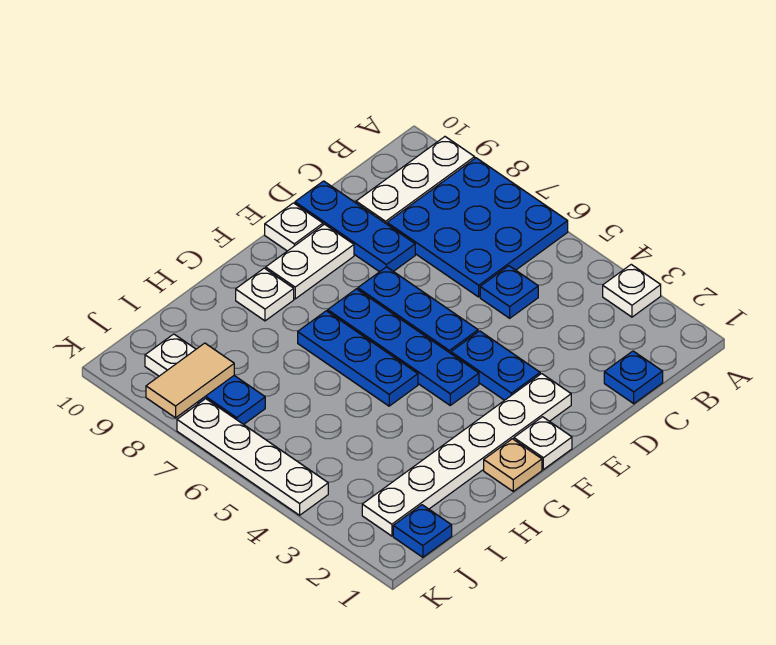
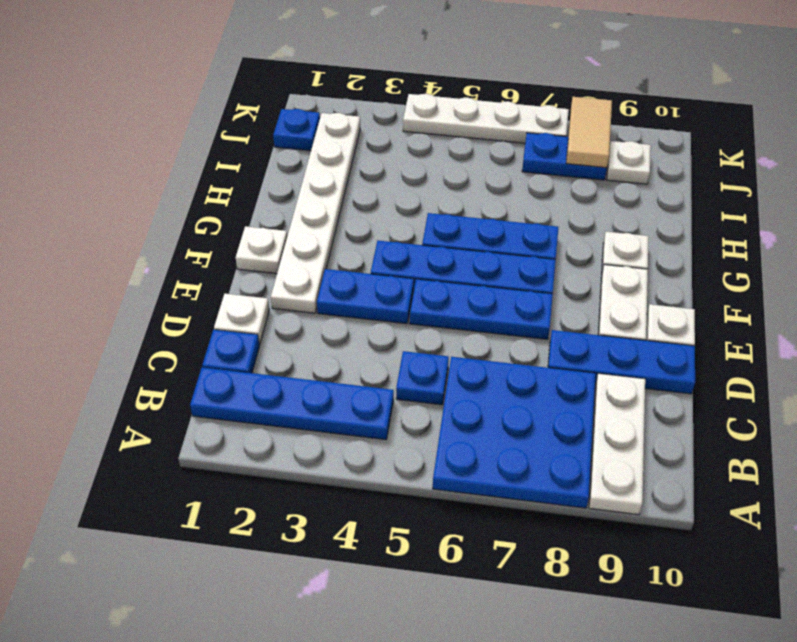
white plate A3 level 1 -> white plate D1 level 1
none -> blue plate B1:B4 level 1
tan plate G1 level 1 -> none

